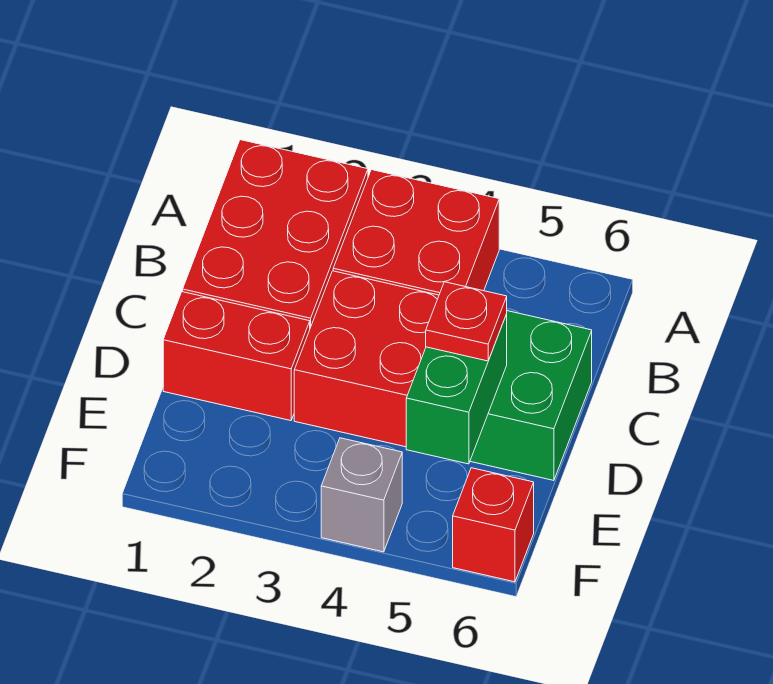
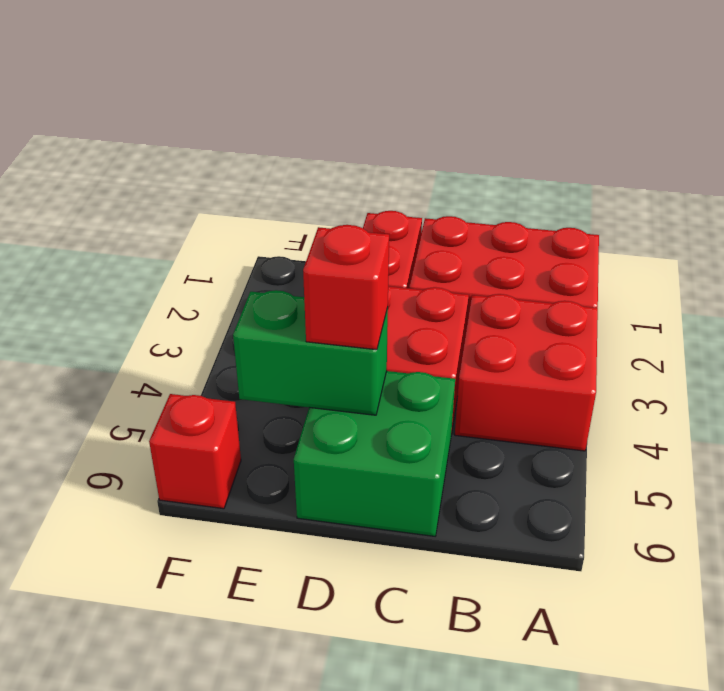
red plate D5 level 3 -> red brick D5 level 3
grey brick F4 level 1 -> none

